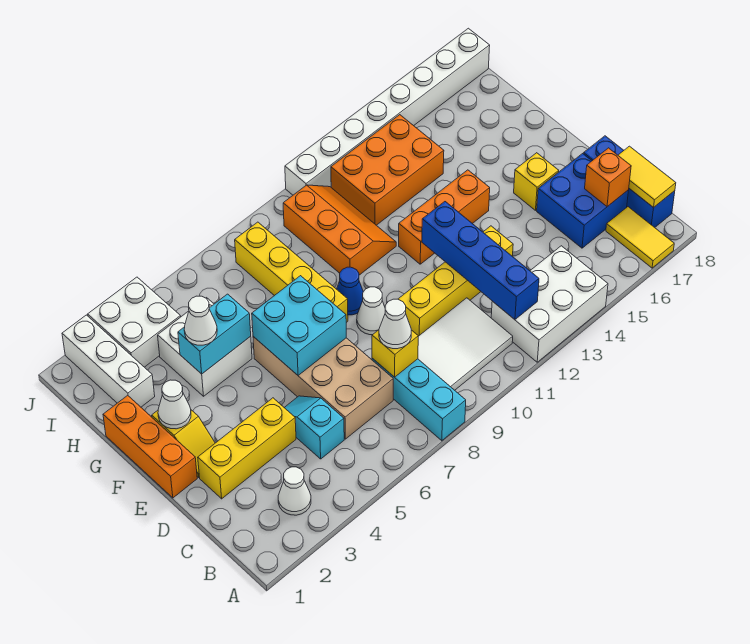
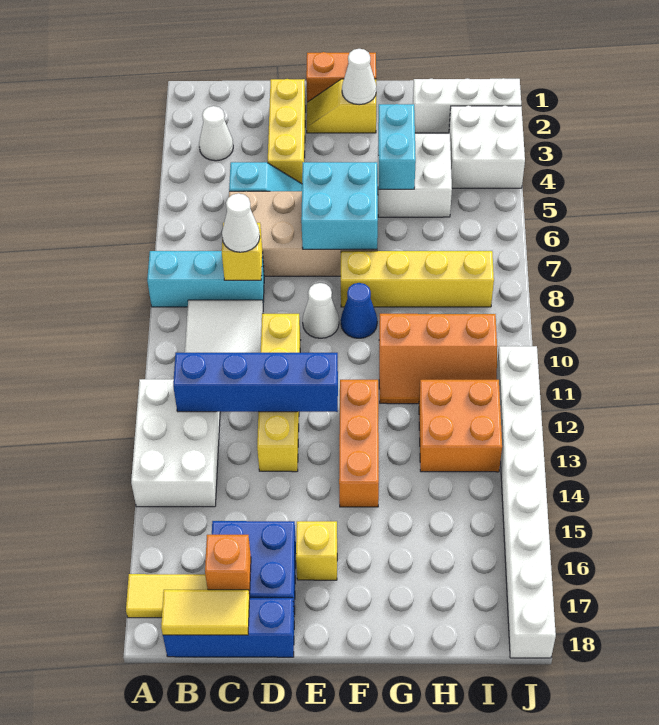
orange brick E1:G1 level 1 -> orange brick E1:F1 level 1
white cone G4 level 3 -> none
orange brick H12:I14 level 1 -> orange brick H12:I13 level 1

